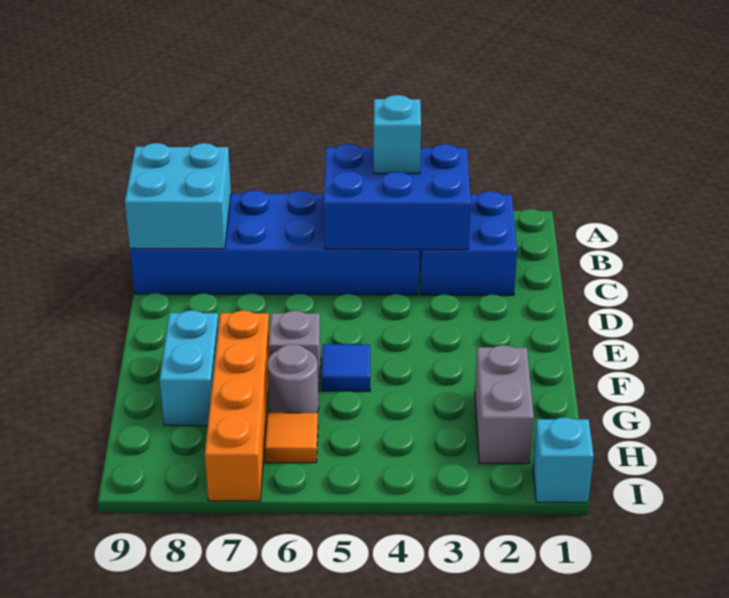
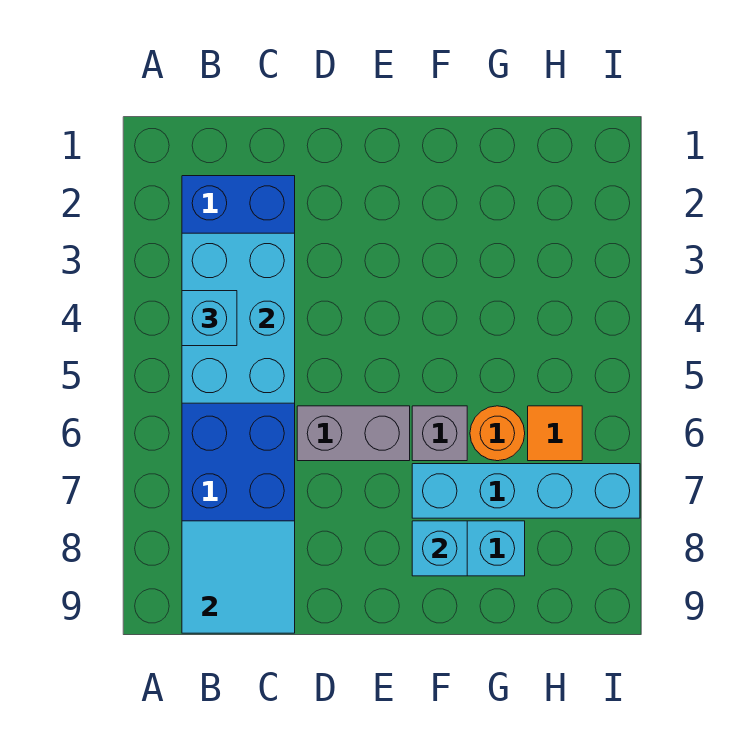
blue brick B3:C5 level 2 -> cyan brick B3:C5 level 2
cyan brick B8:C9 level 2 -> cyan tile B8:C9 level 2
blue tile F5 level 1 -> none
orange brick F7:I7 level 1 -> cyan brick F7:I7 level 1
grey brick G2:H2 level 1 -> grey brick D6:E6 level 1
grey round brick G6 level 1 -> orange round brick G6 level 1
cyan brick I1 level 1 -> cyan brick F8 level 2

